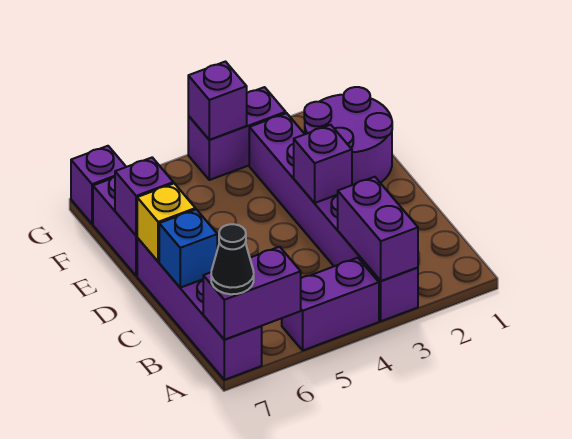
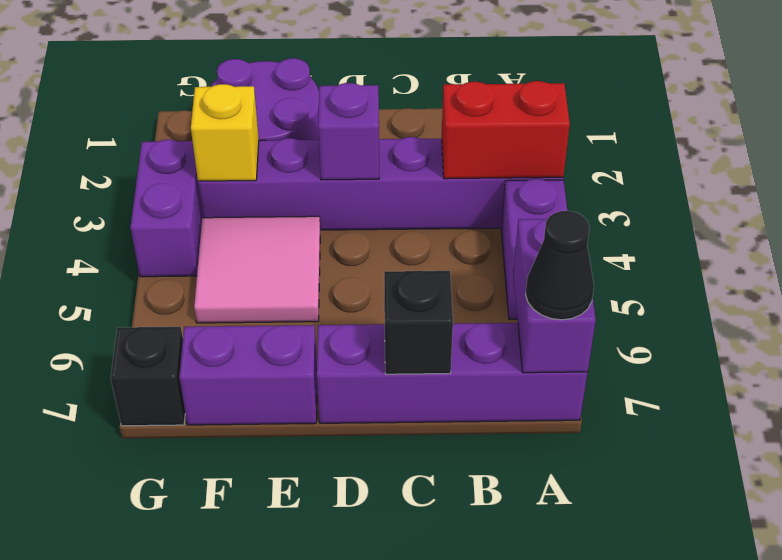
purple brick A3:B3 level 2 -> red brick A3:B3 level 2
blue brick C7 level 2 -> black brick C7 level 2
yellow brick D7 level 2 -> yellow brick F3 level 2
none -> pink tile E4:F5 level 1
purple brick E7 level 2 -> none
purple brick G4 level 2 -> none
purple brick G7 level 1 -> black brick G7 level 1

